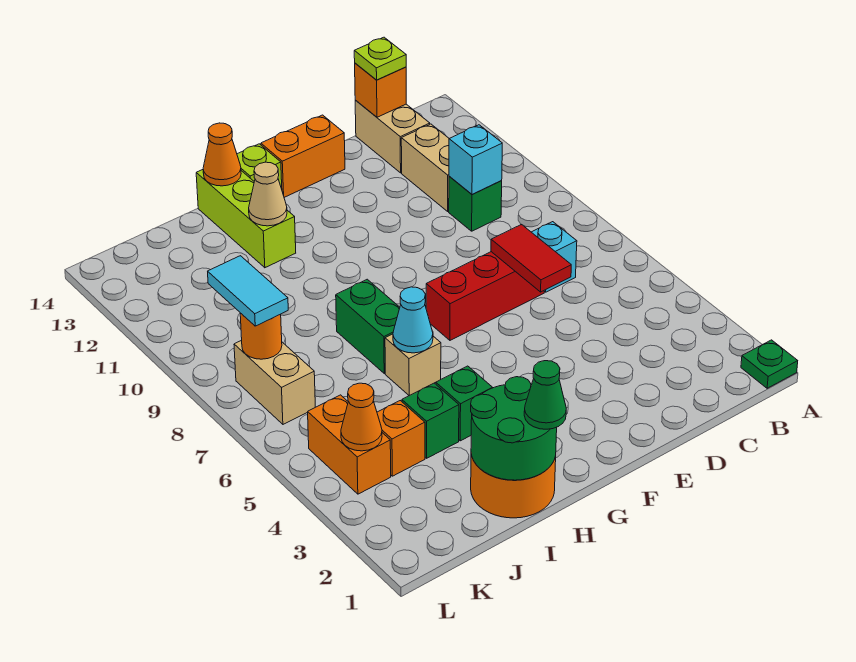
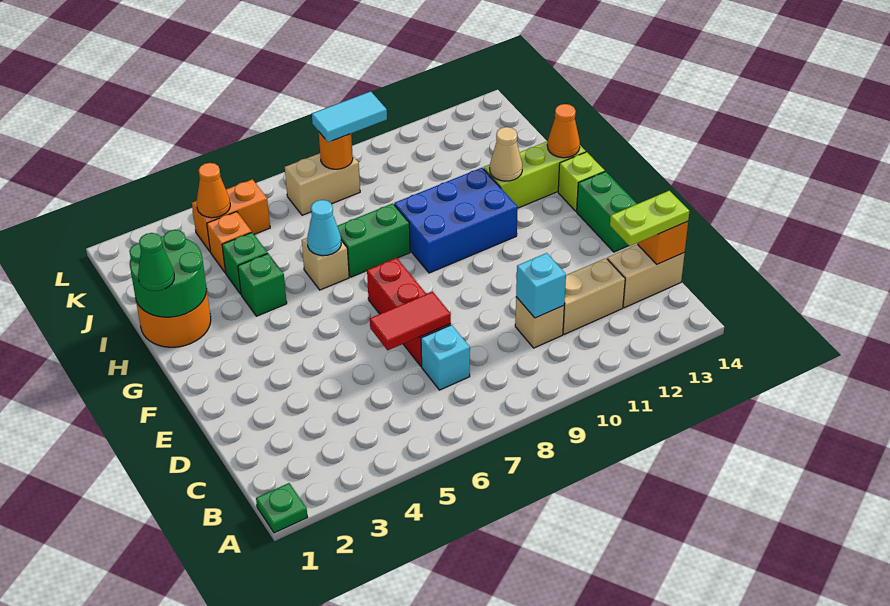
green brick C10 level 1 -> tan brick C10 level 1
lime plate C14 level 3 -> lime plate C13:C14 level 3
orange brick E14:F14 level 1 -> green brick E14:F14 level 1
none -> blue brick G9:H11 level 1

